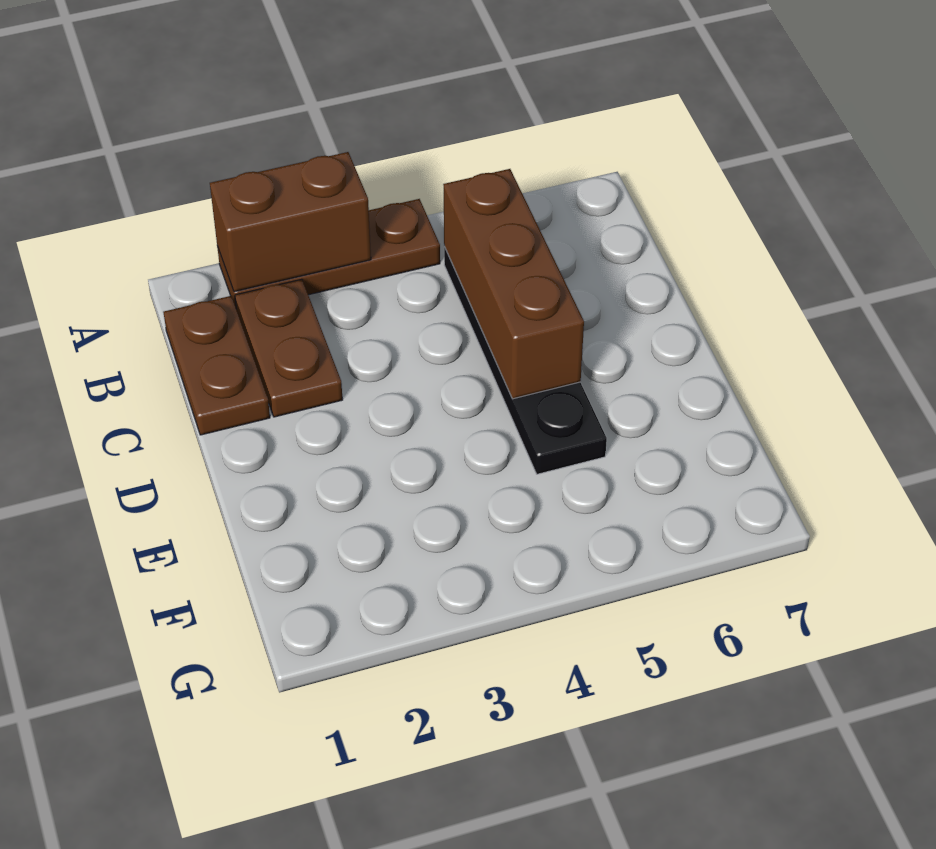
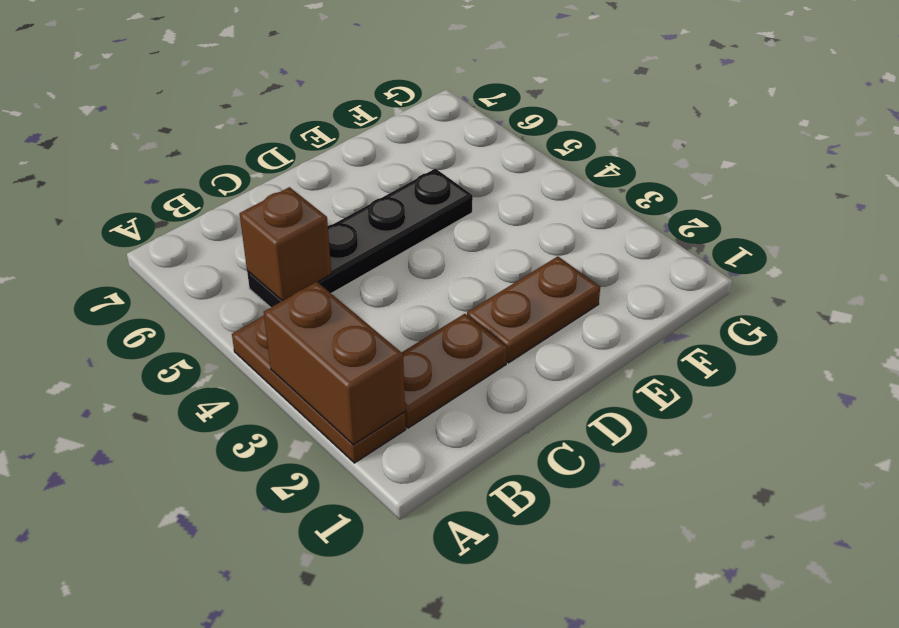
brown plate B1:C1 level 1 -> brown plate D2:E2 level 1
brown brick B5:D5 level 2 -> brown brick B5 level 2

